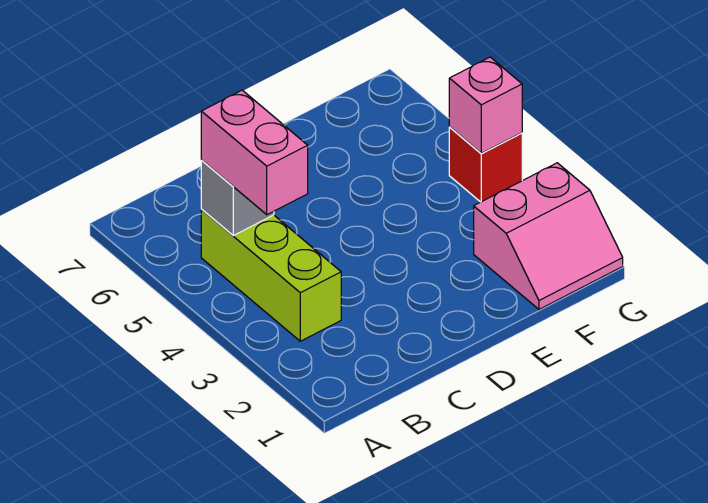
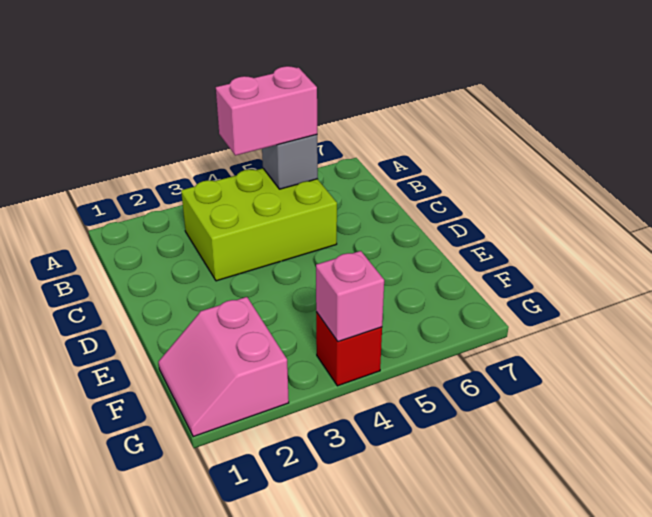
lime brick B3:B5 level 1 -> lime brick B3:C5 level 1

